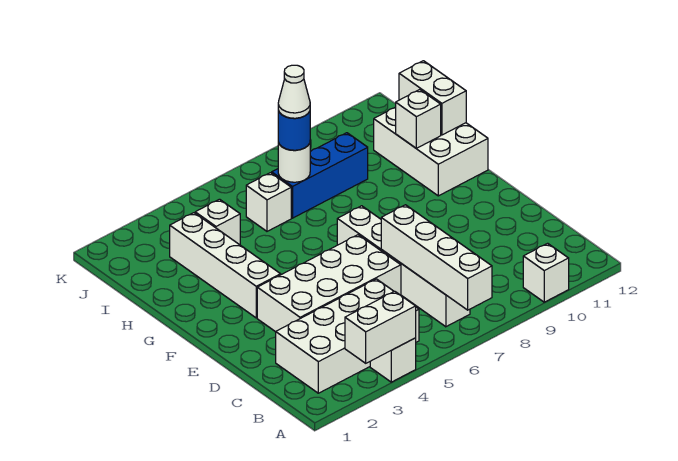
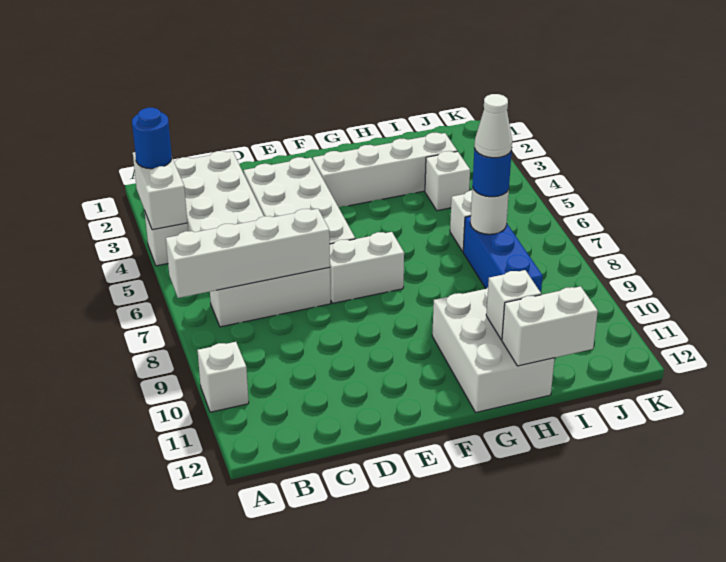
none -> blue round brick A3 level 3
white brick G11:I12 level 1 -> white brick G10:H12 level 1

